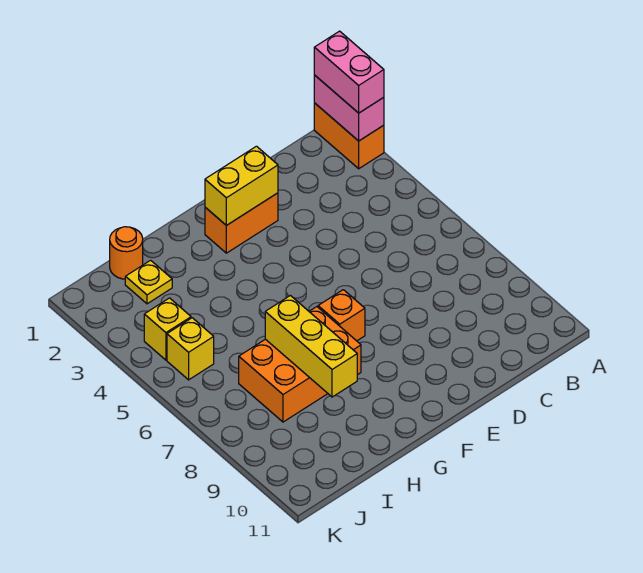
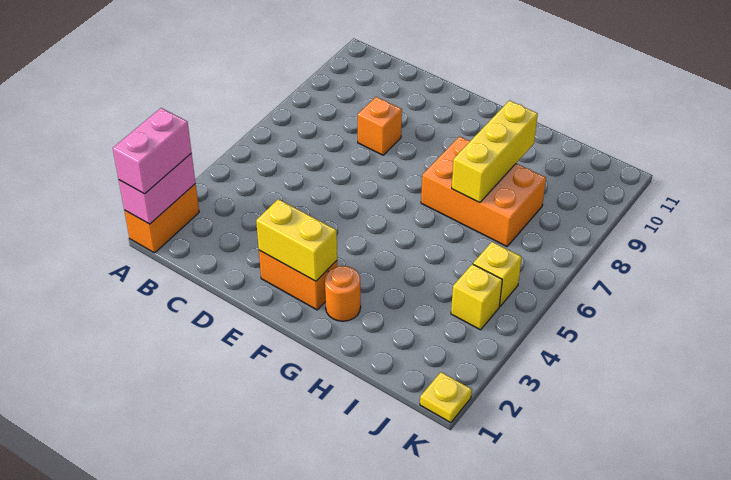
orange brick F7 level 1 -> orange brick D8 level 1
orange round brick I1 level 1 -> orange round brick G2 level 1
yellow plate I2 level 1 -> yellow plate K1 level 1

